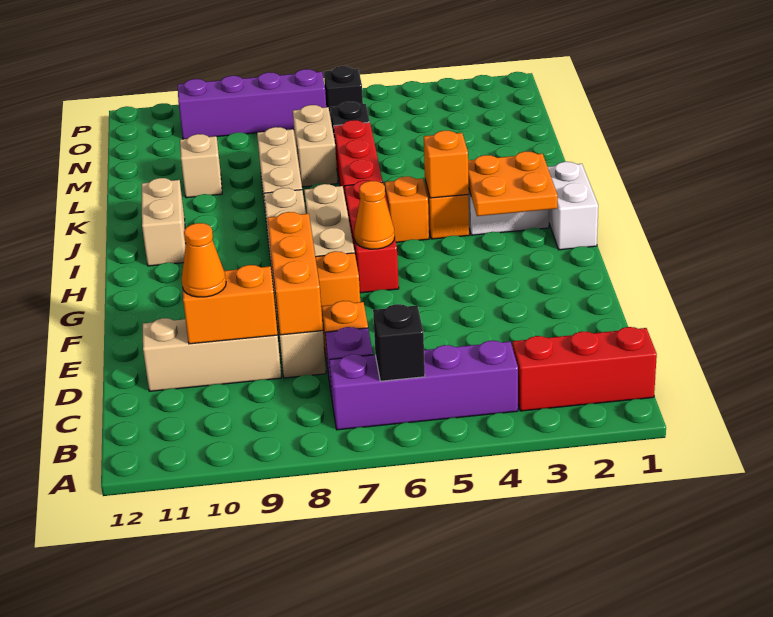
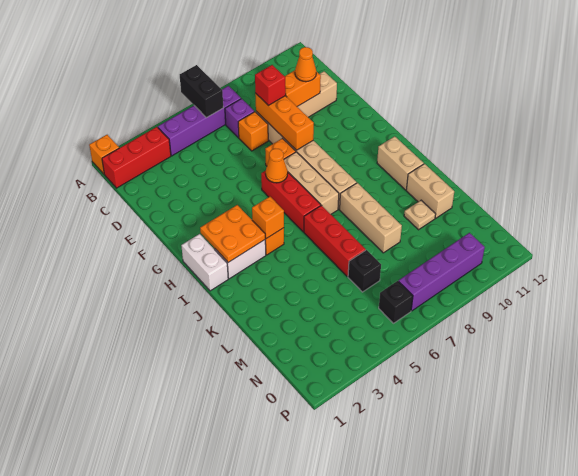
black brick B6 level 2 -> black brick A6:B6 level 2
none -> red brick D8 level 3
orange brick I5 level 1 -> orange brick A1 level 1
tan brick L7:M7 level 1 -> tan brick K11:L11 level 1
tan brick L10 level 1 -> tan plate L10 level 1

